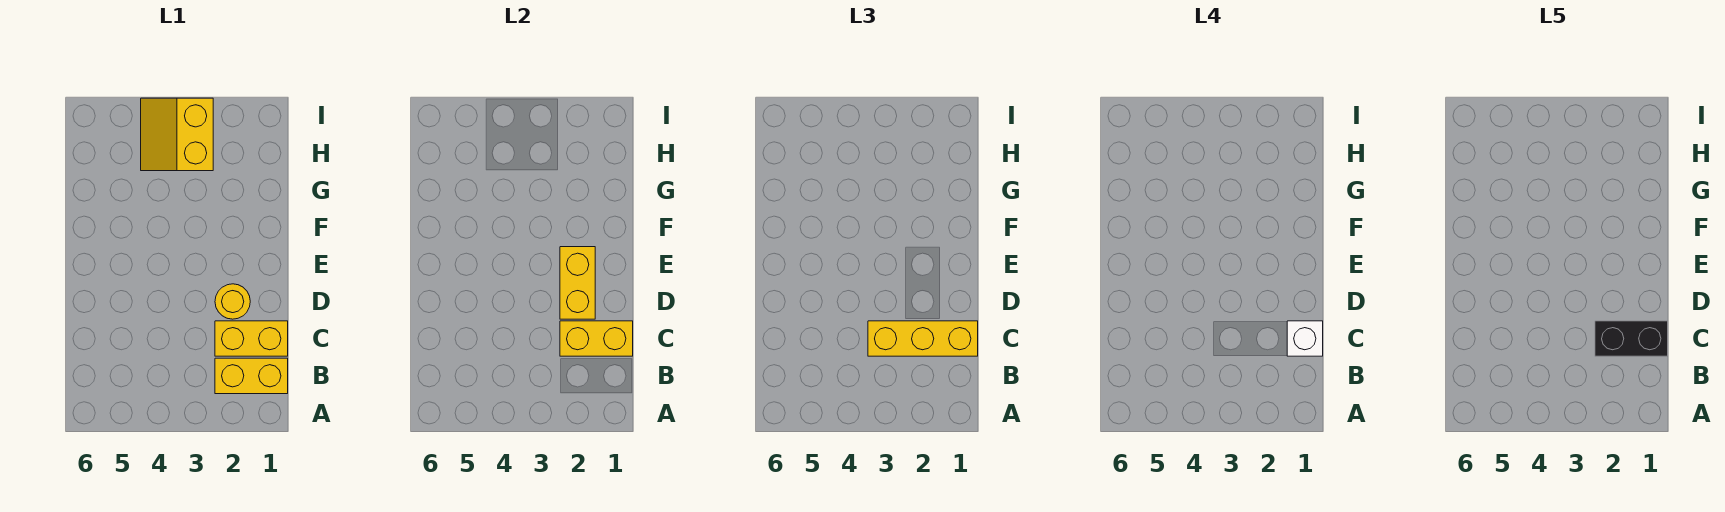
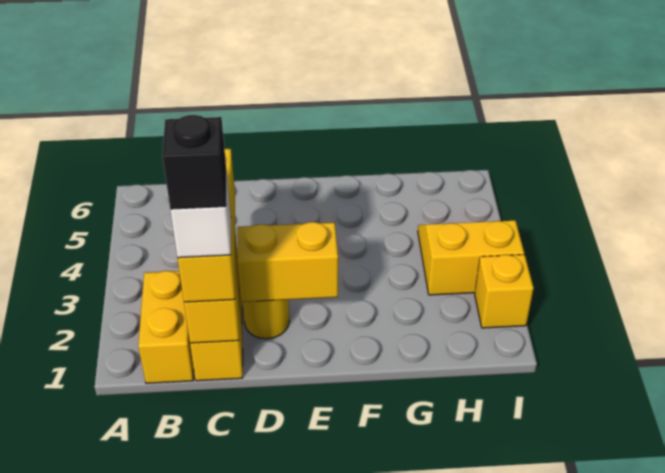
black brick C1:C2 level 5 -> black brick C1 level 5
none -> yellow brick I2 level 1

